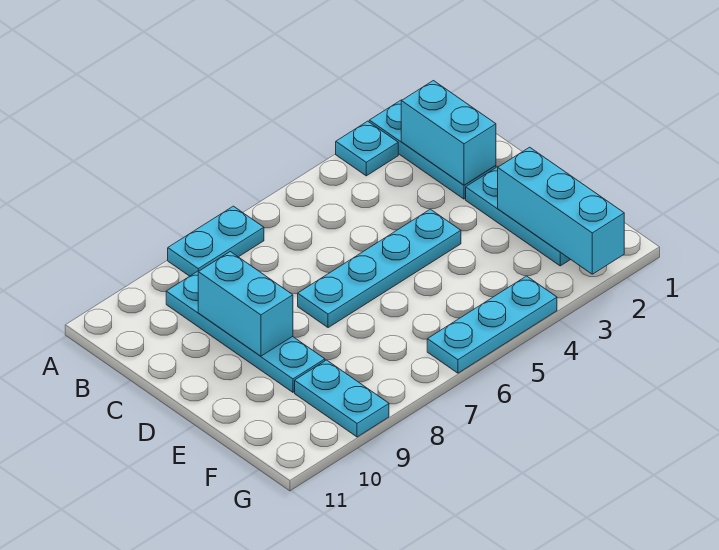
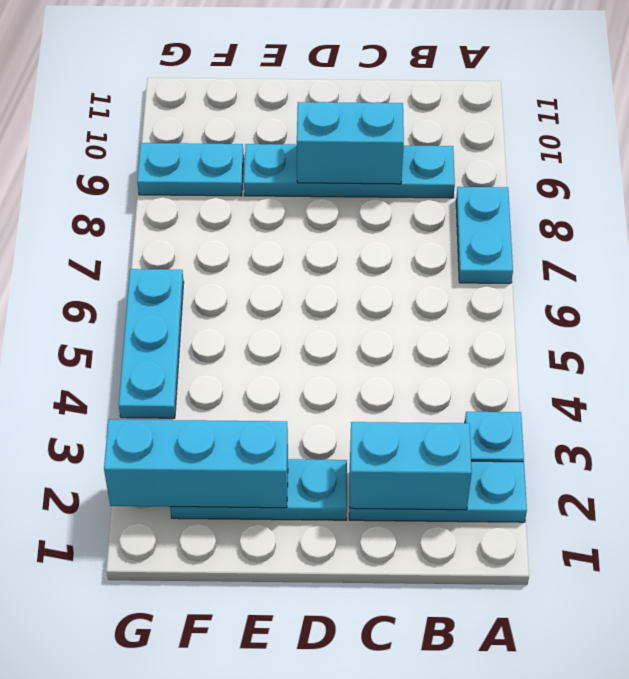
cyan plate D4:D7 level 1 -> none

